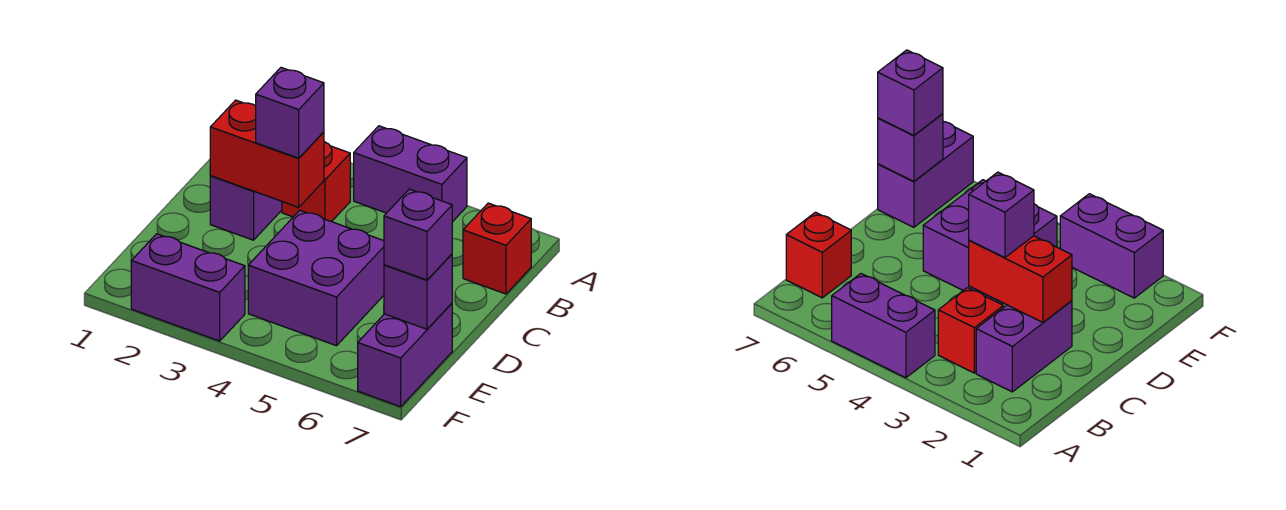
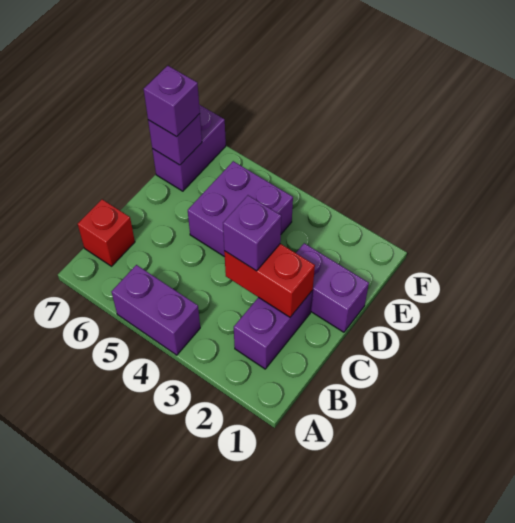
red brick B3 level 1 -> none
purple brick F2:F3 level 1 -> purple brick D1:D2 level 1

